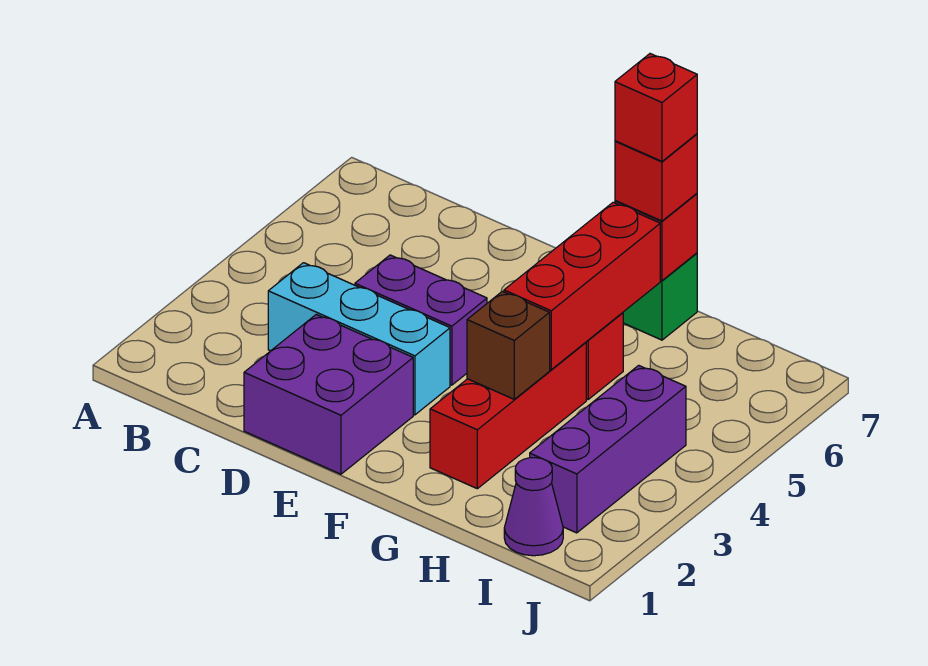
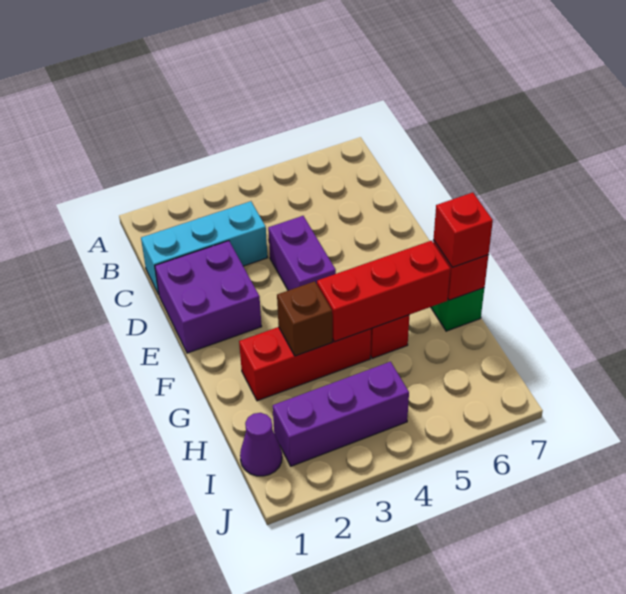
cyan brick C3:E3 level 1 -> cyan brick C1:C3 level 1
red brick G7 level 4 -> none

